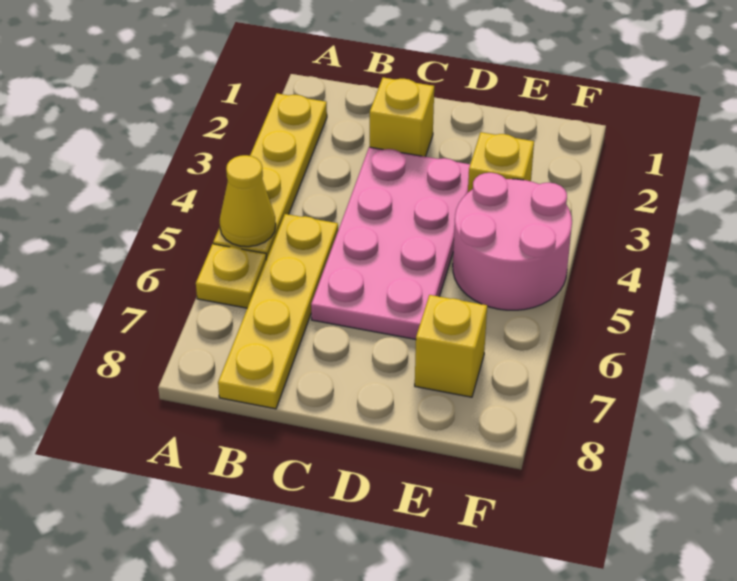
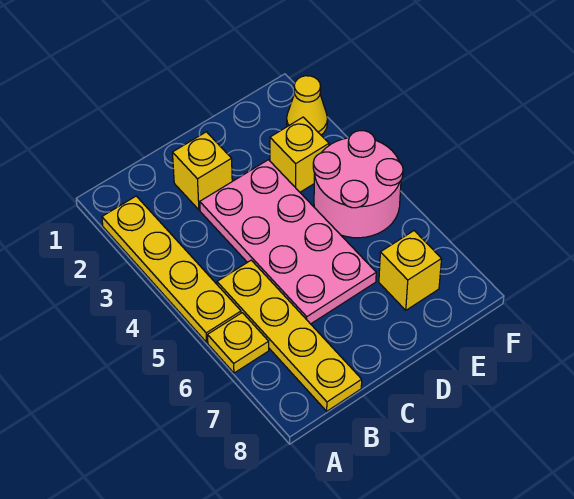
yellow cone A5 level 2 -> yellow cone F2 level 1

